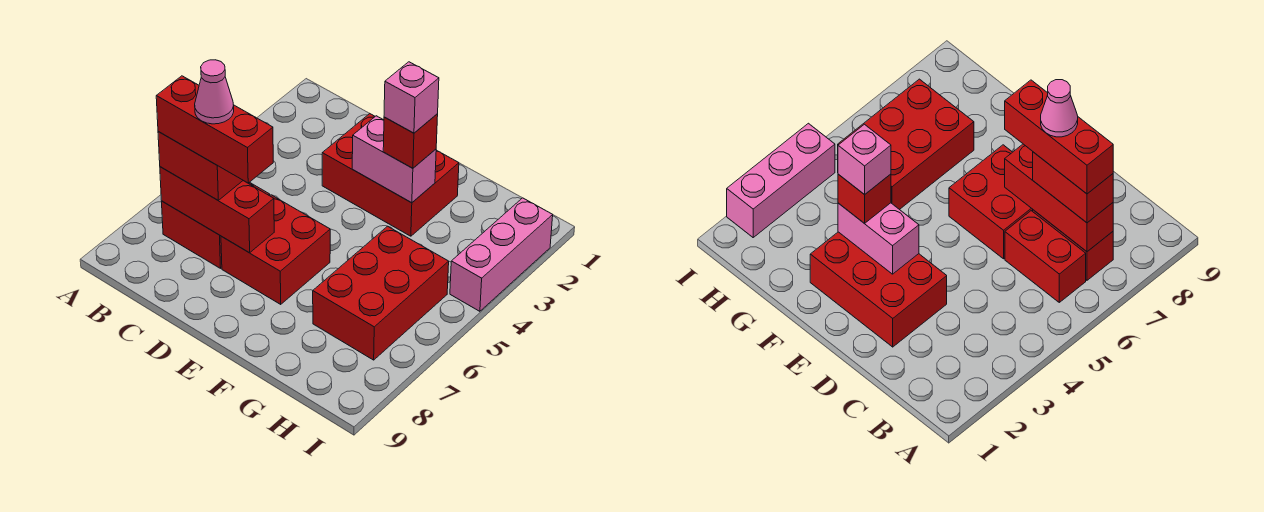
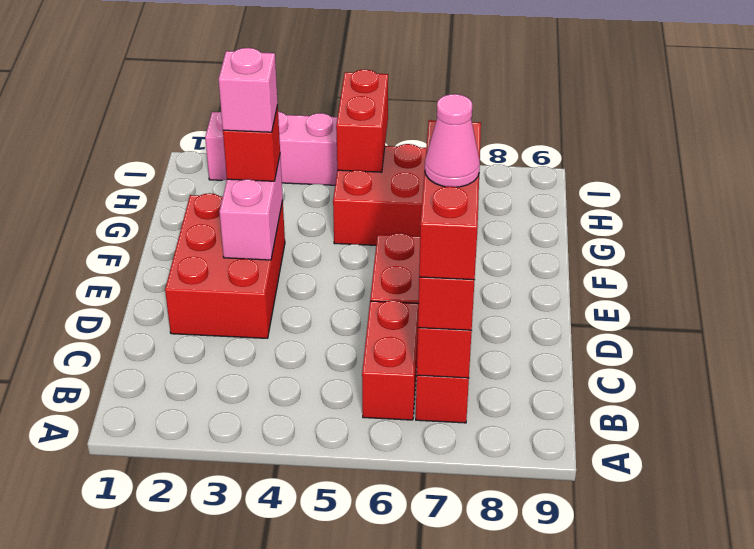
none -> red brick H5:I5 level 2

